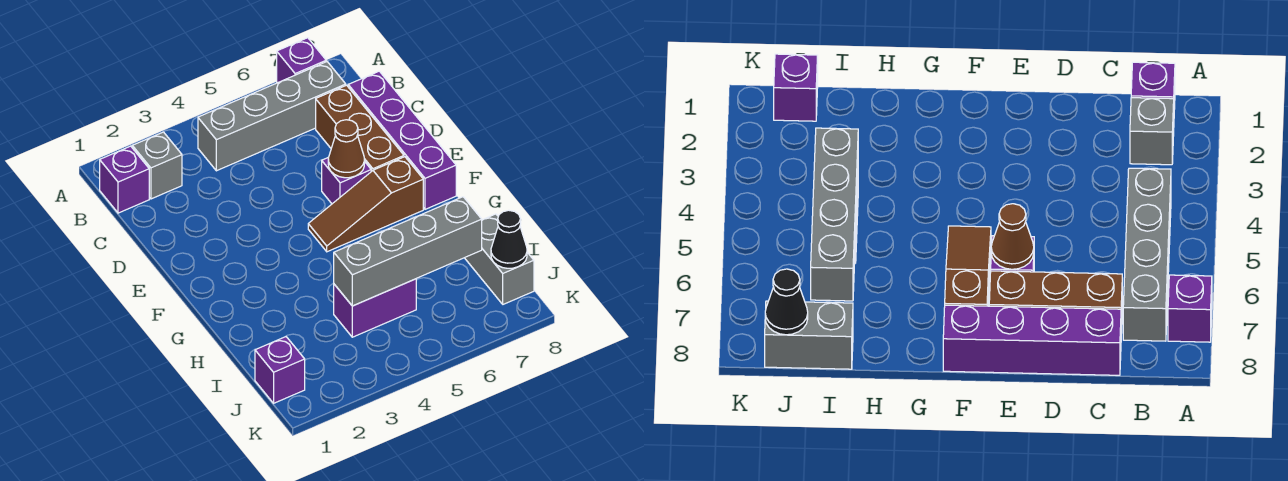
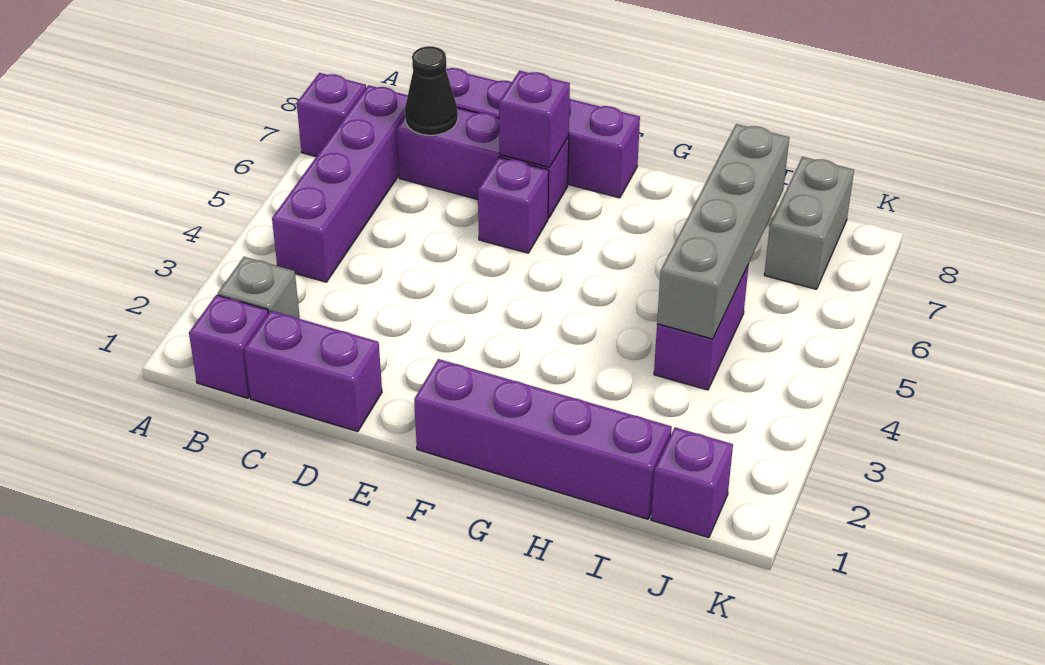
grey brick B4:B7 level 1 -> purple brick B4:B7 level 1
none -> purple brick C1:D1 level 1
brown brick C7:E7 level 1 -> purple brick C7:E7 level 1
brown cone E6 level 2 -> none
none -> purple brick E7 level 2
none -> purple brick F1:I1 level 1
brown slope F5:F7 level 1 top 7 -> none
grey brick I8:J8 level 1 -> grey brick J7:J8 level 1
black cone J8 level 2 -> black cone C7 level 2

